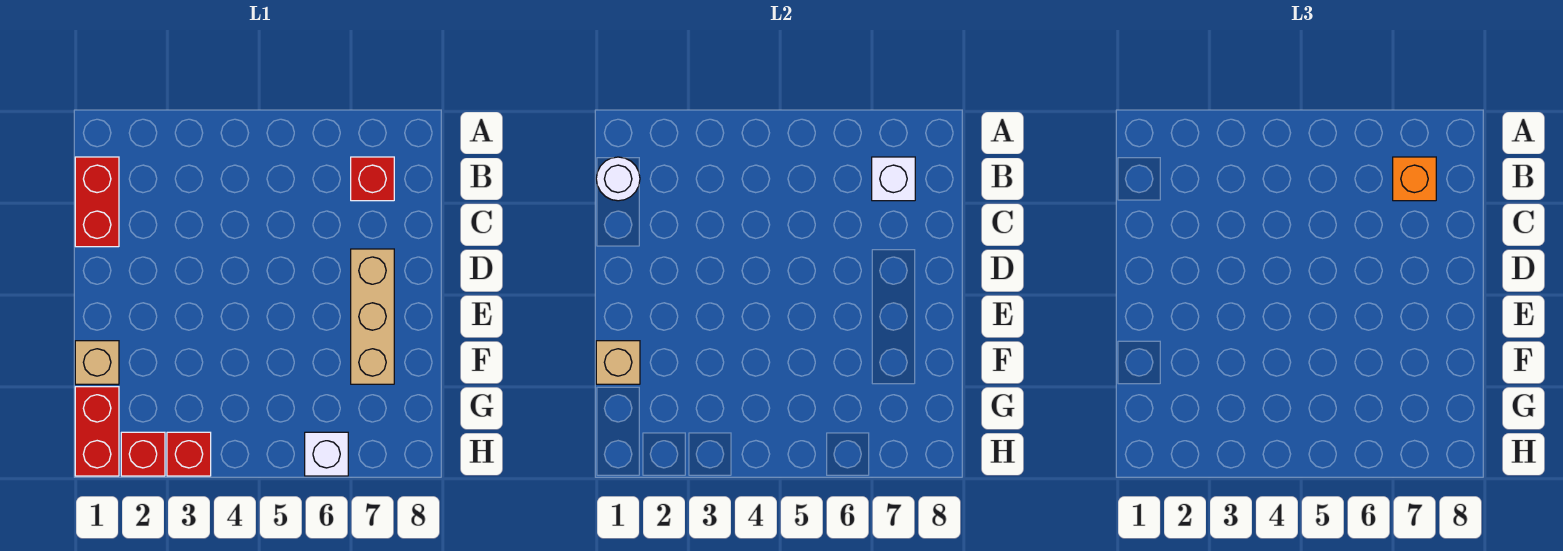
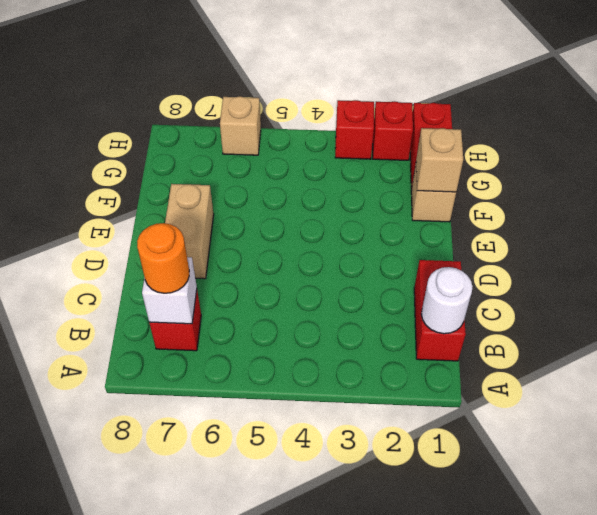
orange brick B7 level 3 -> orange round brick B7 level 3
tan brick D7:F7 level 1 -> tan brick D7:E7 level 1
white brick H6 level 1 -> tan brick H6 level 1

